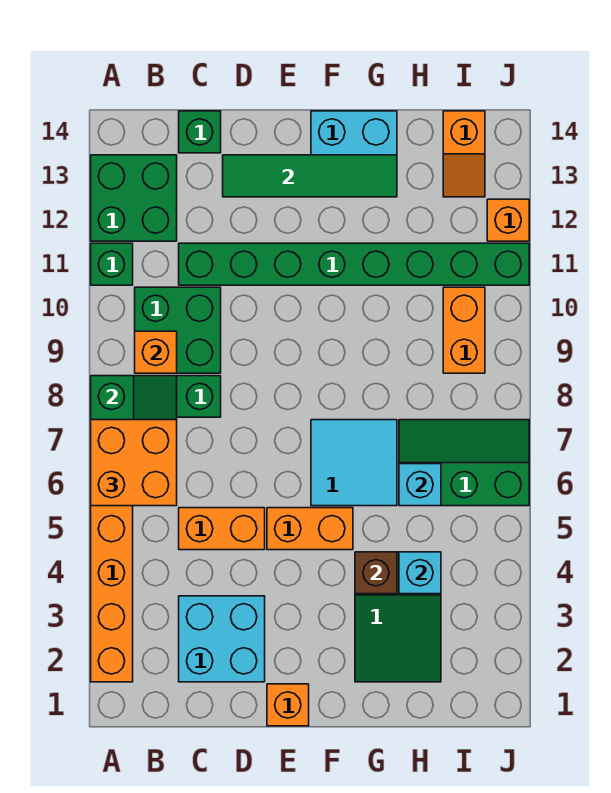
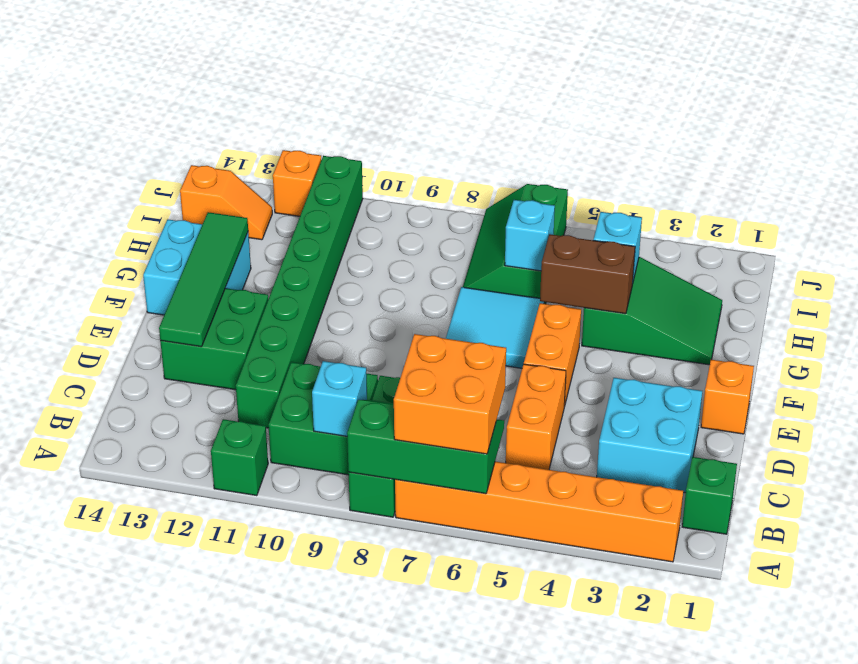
green brick A12:B13 level 1 -> green brick D12:E13 level 1
orange brick B9 level 2 -> cyan brick B9 level 2
green brick C14 level 1 -> green brick B1 level 1
brown brick G4 level 2 -> brown brick G4:G5 level 2
orange brick I9:I10 level 1 -> none

